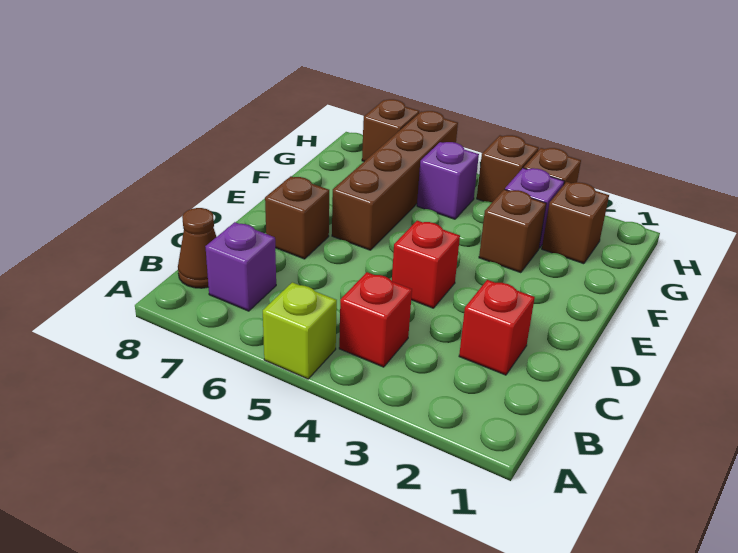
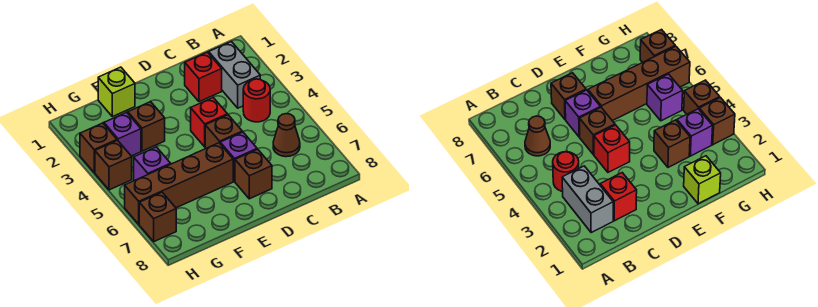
lime brick A5 level 1 -> lime brick F1 level 1
none -> grey brick B2:B3 level 1
red brick B4 level 1 -> red round brick B4 level 1
purple brick B7 level 1 -> purple brick D6 level 1
brown cone B8 level 1 -> brown cone B6 level 1
brown brick G2 level 1 -> brown brick D5 level 1

